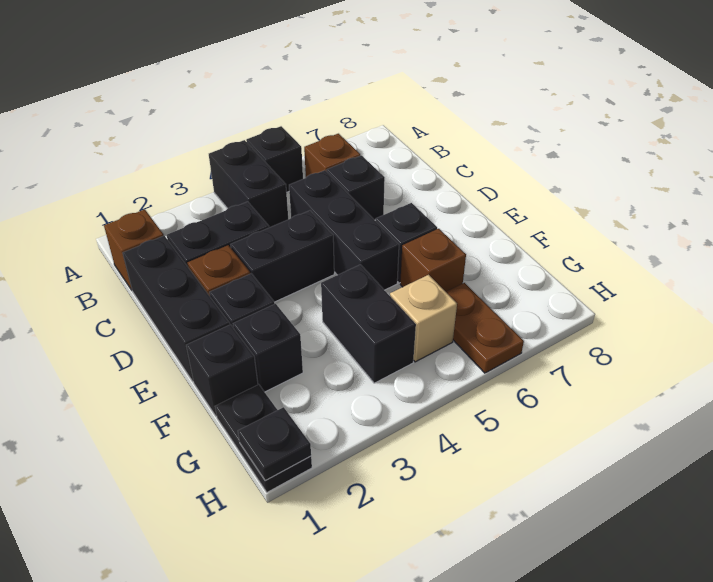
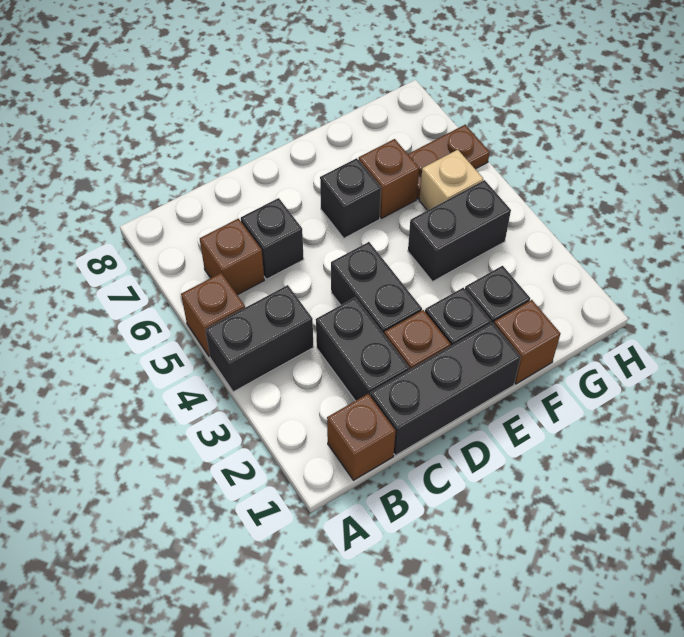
black brick A5 level 1 -> brown brick A5 level 1
black brick C5:E5 level 1 -> none
black brick F1 level 1 -> brown brick F1 level 1
black plate G1:H1 level 1 -> none
black plate H1 level 2 -> none

